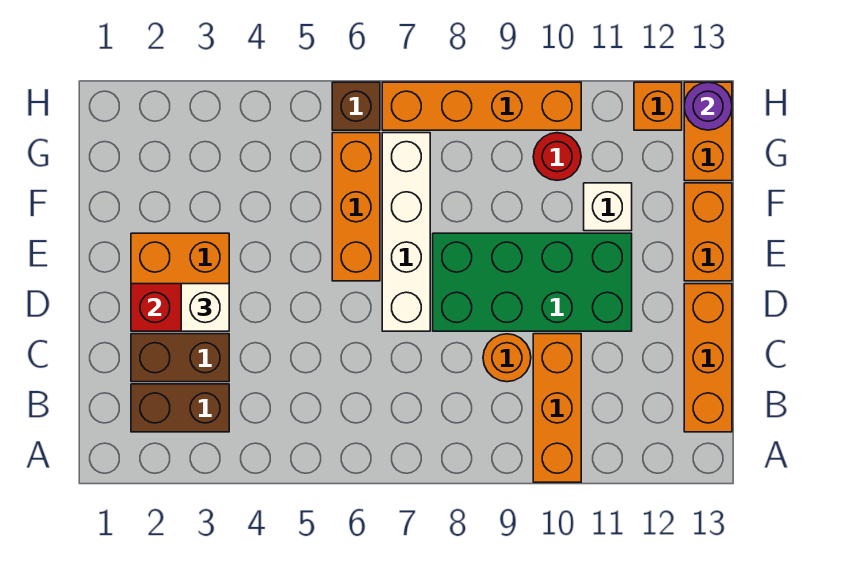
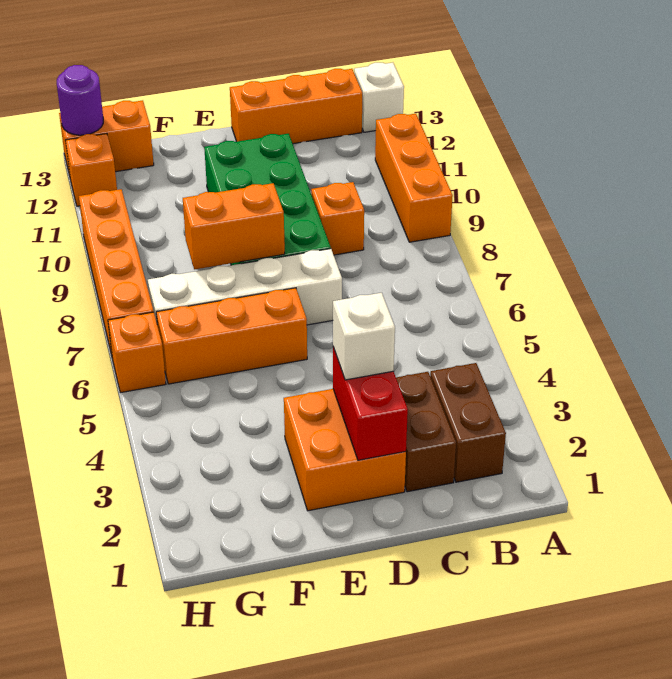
orange brick A10:C10 level 1 -> orange brick A9:A11 level 1
orange round brick C9 level 1 -> orange brick C9 level 1
orange brick E13:F13 level 1 -> orange brick E8:F8 level 2
white brick F11 level 1 -> white brick A13 level 1
red round brick G10 level 1 -> none
brown brick H6 level 1 -> orange brick H6 level 1

